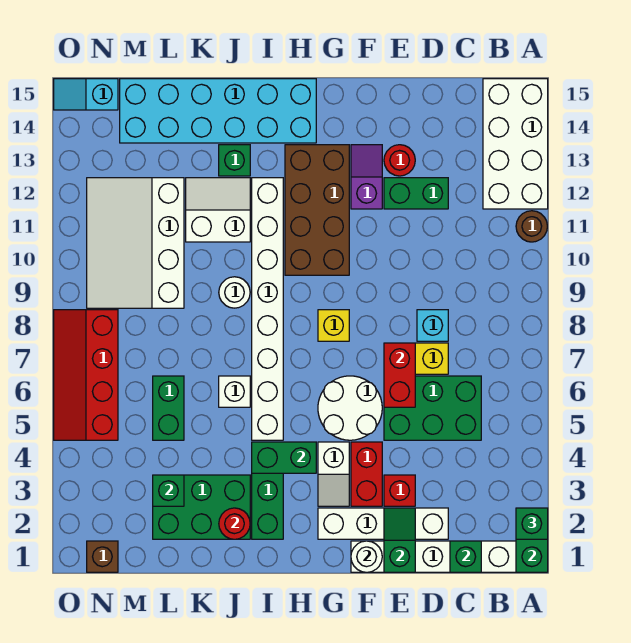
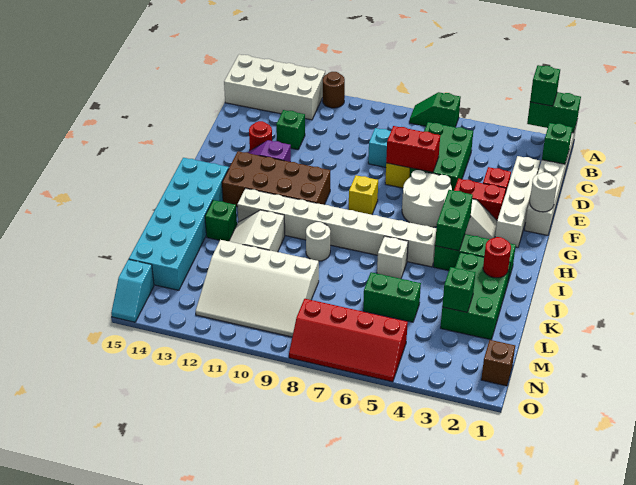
green brick D12:E12 level 1 -> green brick D12 level 1
green slope E1:E2 level 2 top 1 -> green slope A6:A7 level 1 top 6

